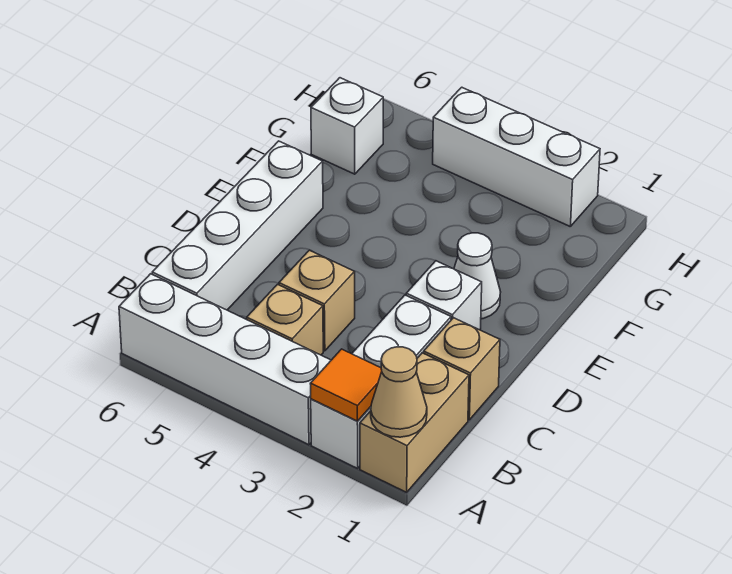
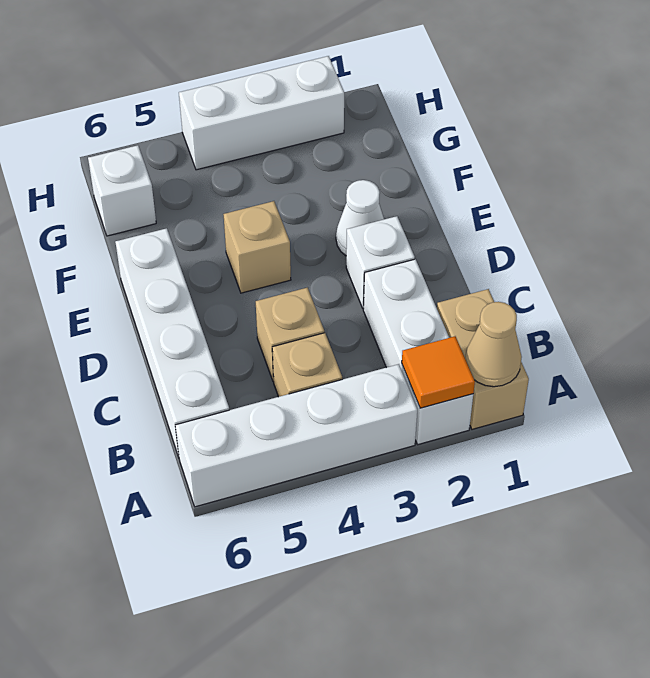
tan brick C1 level 1 -> tan brick E4 level 1

